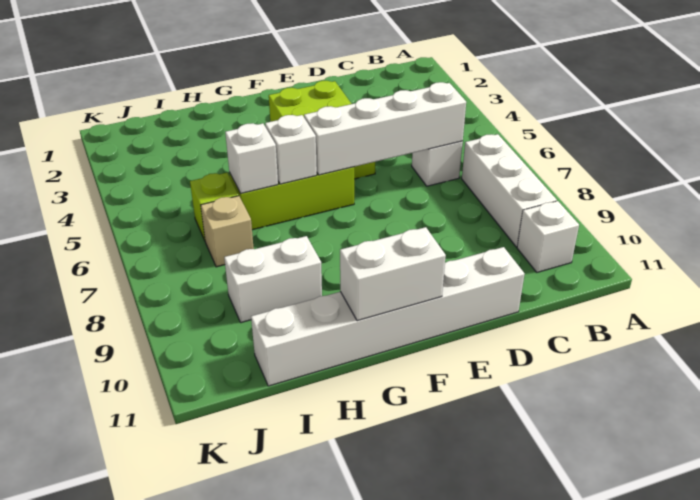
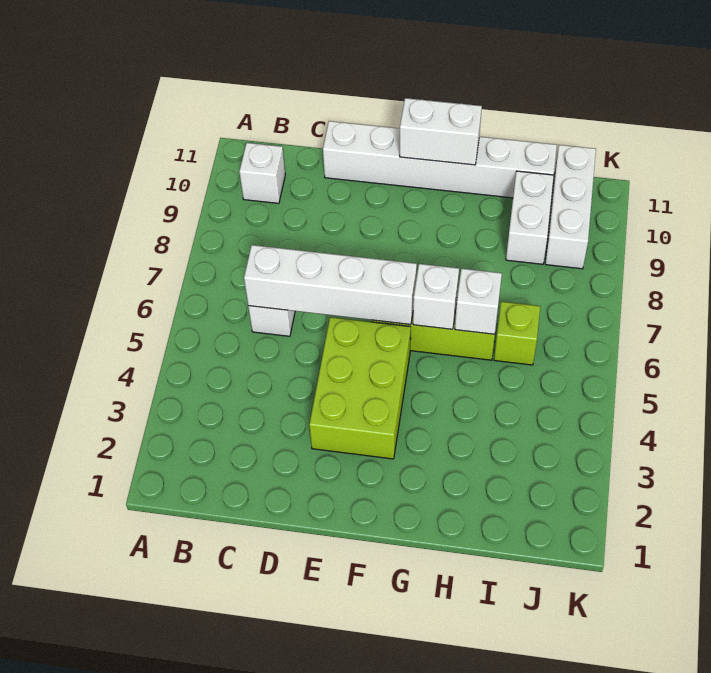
white brick B7:B9 level 1 -> white brick J9:J11 level 1
white brick H9:I9 level 1 -> white brick I9:I10 level 1
tan brick I7 level 1 -> none

